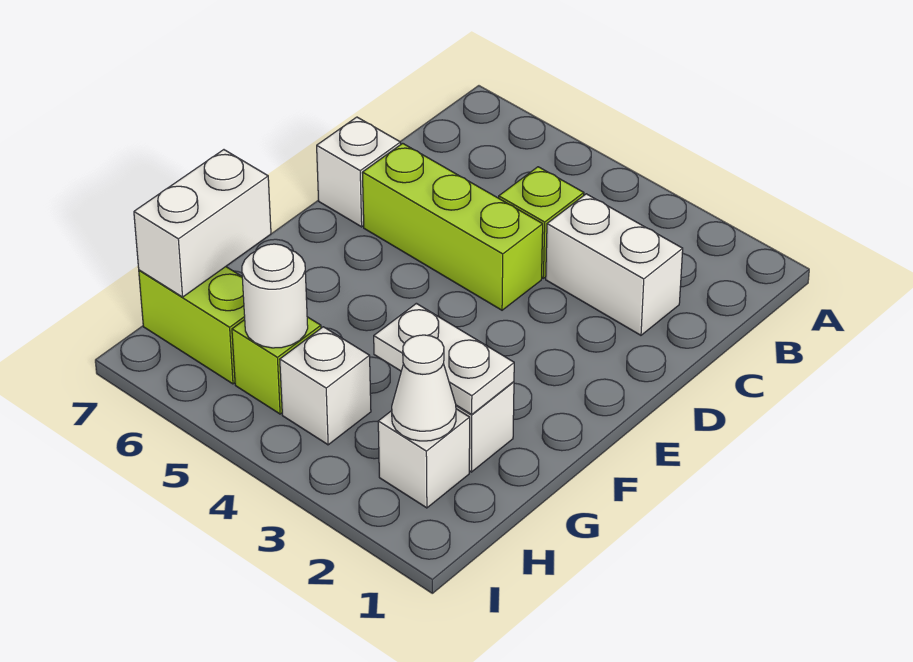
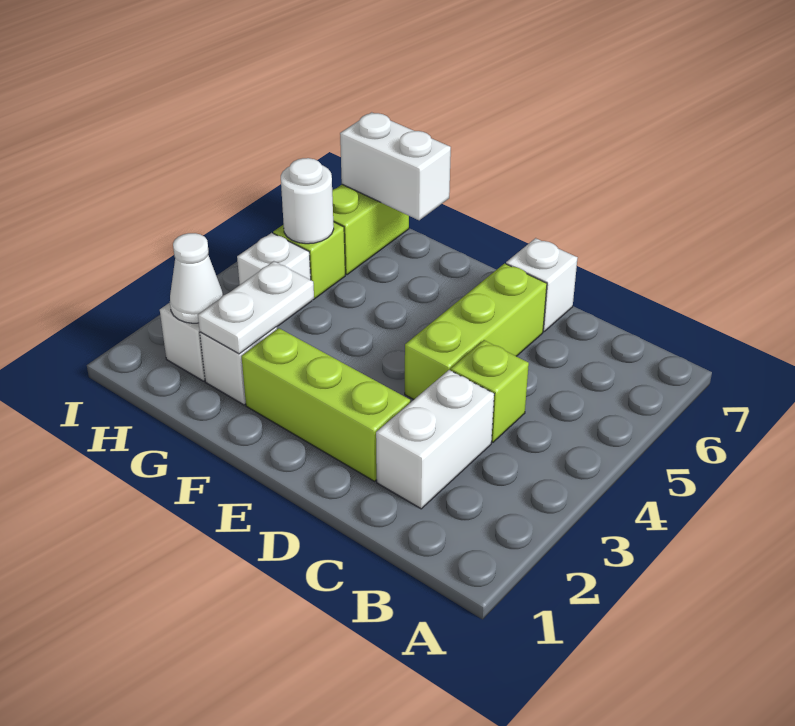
none -> lime brick D2:F2 level 1

